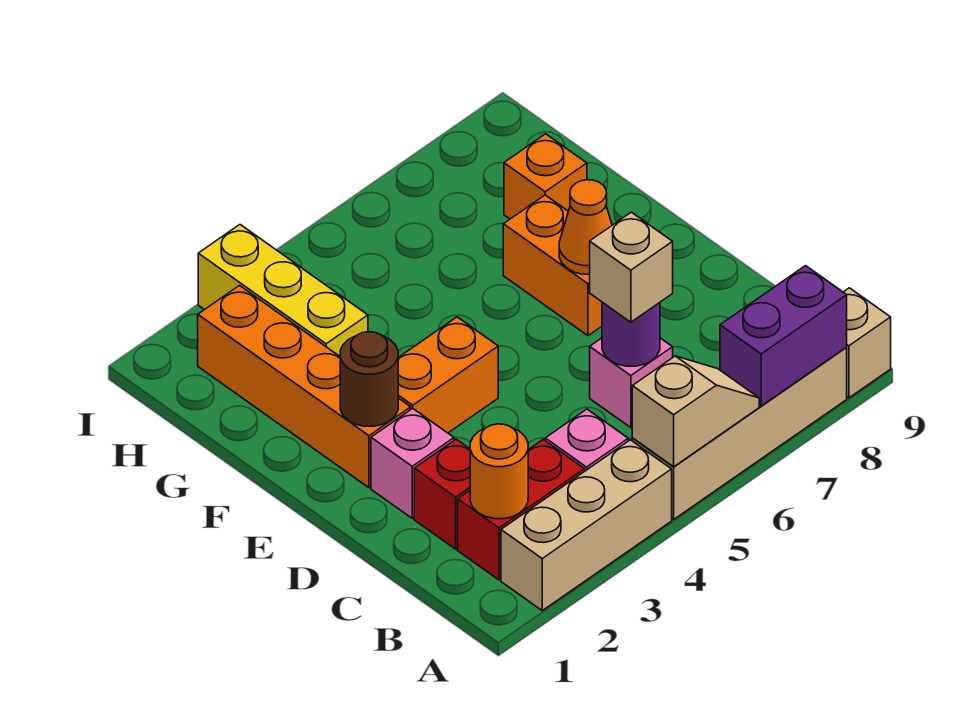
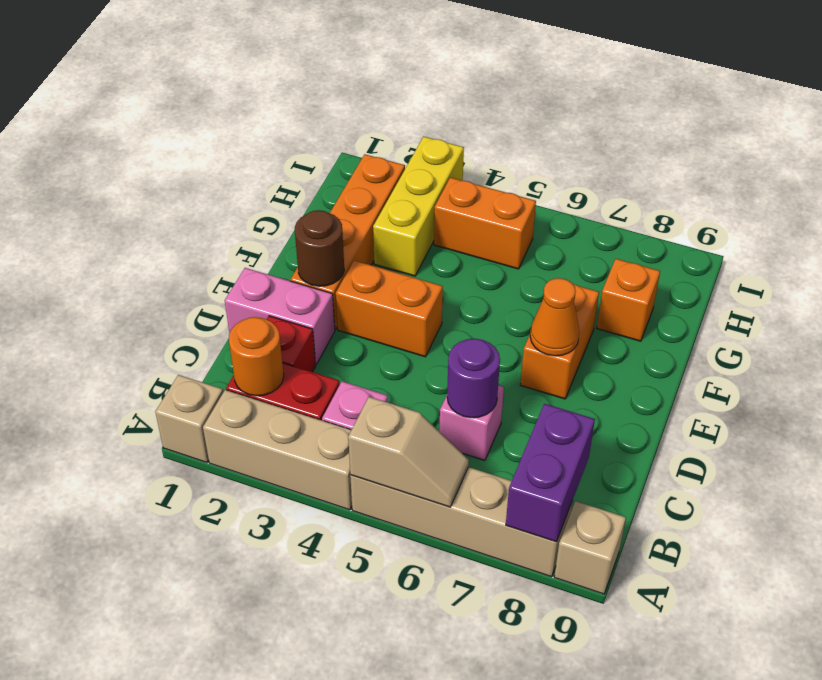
purple brick A7:A8 level 2 -> purple brick A8:B8 level 2
tan brick C6 level 3 -> tan brick A1 level 1
pink brick D2 level 1 -> pink brick D1:D2 level 1
none -> orange brick H4:H5 level 1

